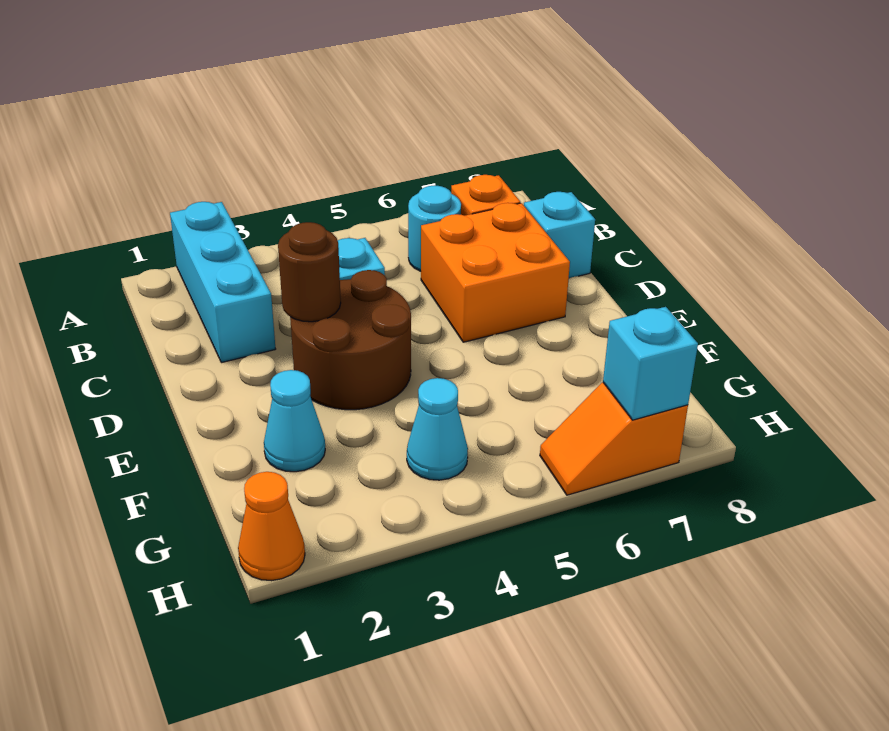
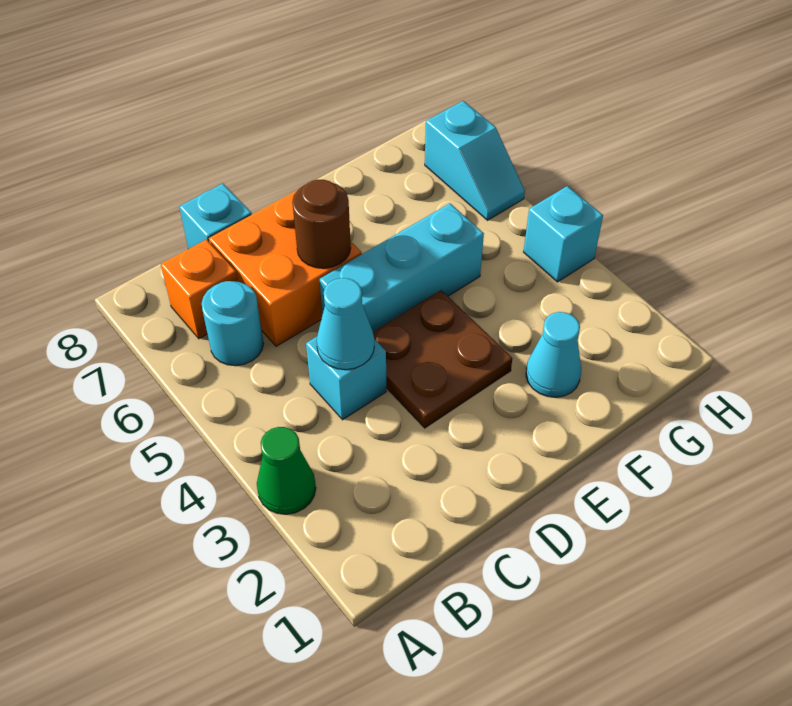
cyan brick A2:C2 level 1 -> cyan brick D5:F5 level 1
none -> green cone A3 level 1
brown round brick D3:E4 level 1 -> brown plate D3:E4 level 1
brown round brick D3 level 2 -> brown round brick D6 level 2
cyan cone G4 level 1 -> cyan cone C4 level 2
orange cone H1 level 1 -> none
orange slope H6:H7 level 1 top 7 -> cyan slope H6:H7 level 1 top 7
cyan brick H7 level 2 -> cyan brick H4 level 1

